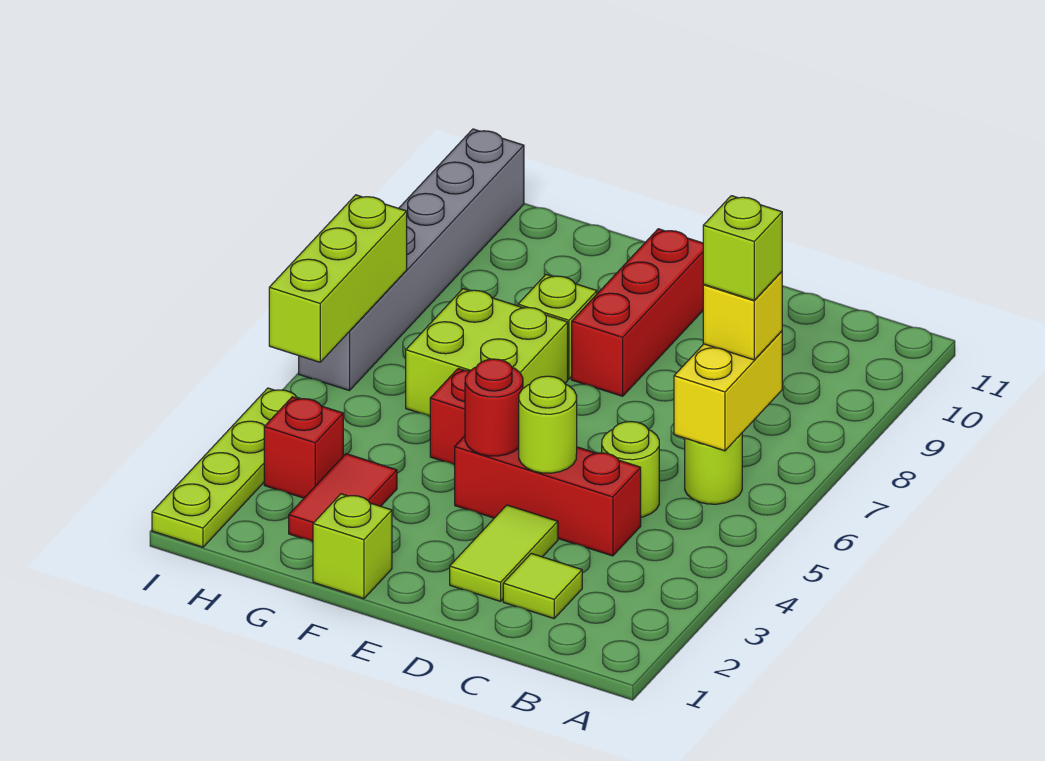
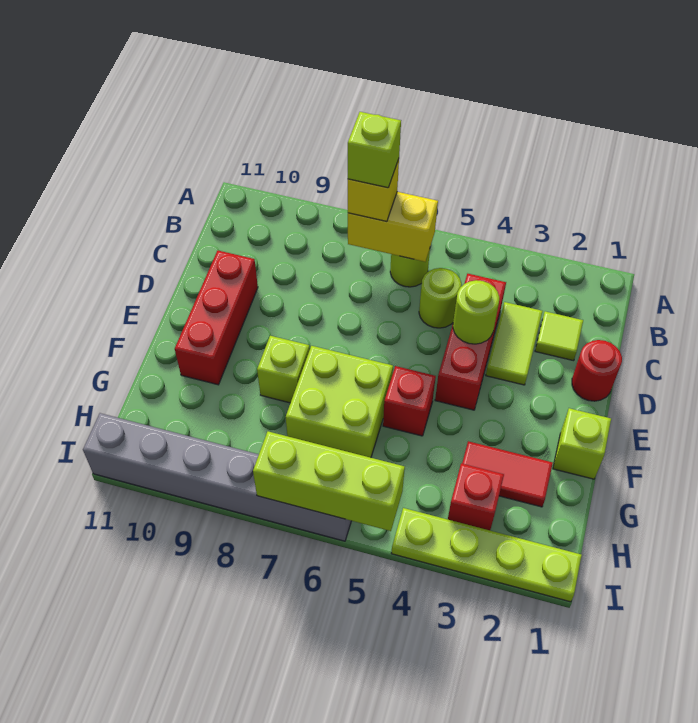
lime tile D2:D3 level 1 -> lime tile C3:D3 level 1
red round brick E4 level 2 -> red round brick D1 level 1
red brick E8:E10 level 1 -> red brick D10:F10 level 1

